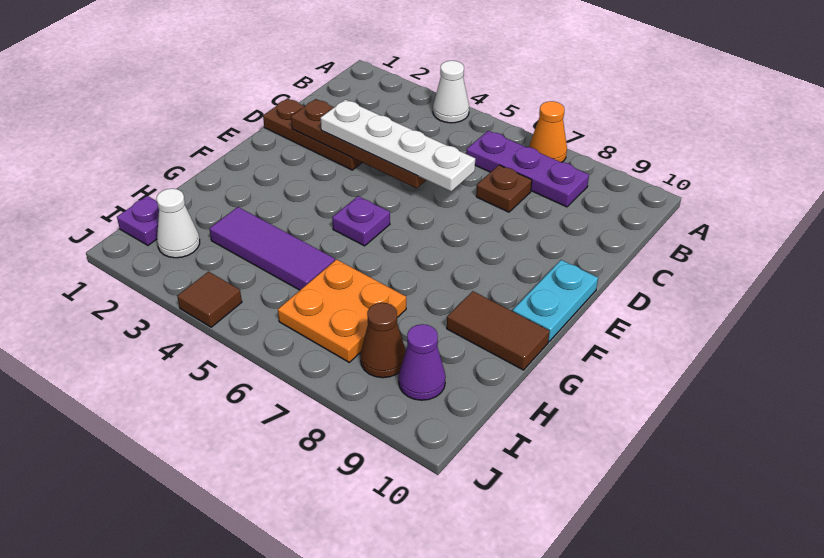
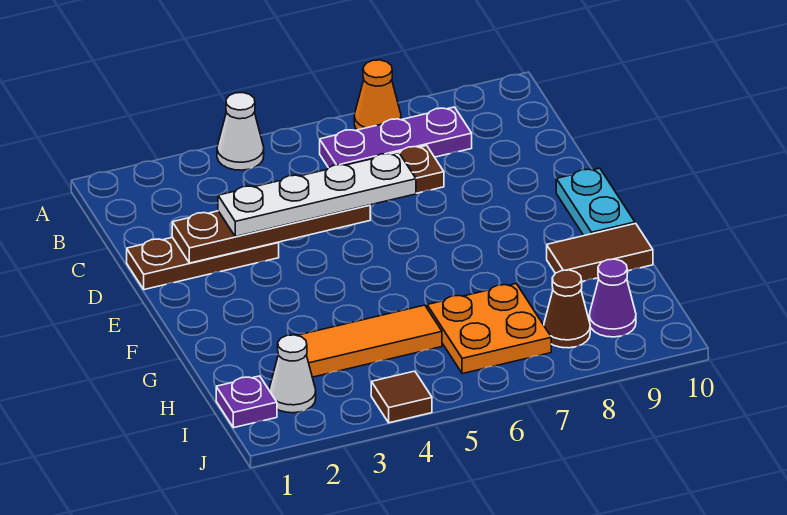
purple plate F5 level 1 -> none
purple tile H3:H5 level 1 -> orange tile H3:H5 level 1

